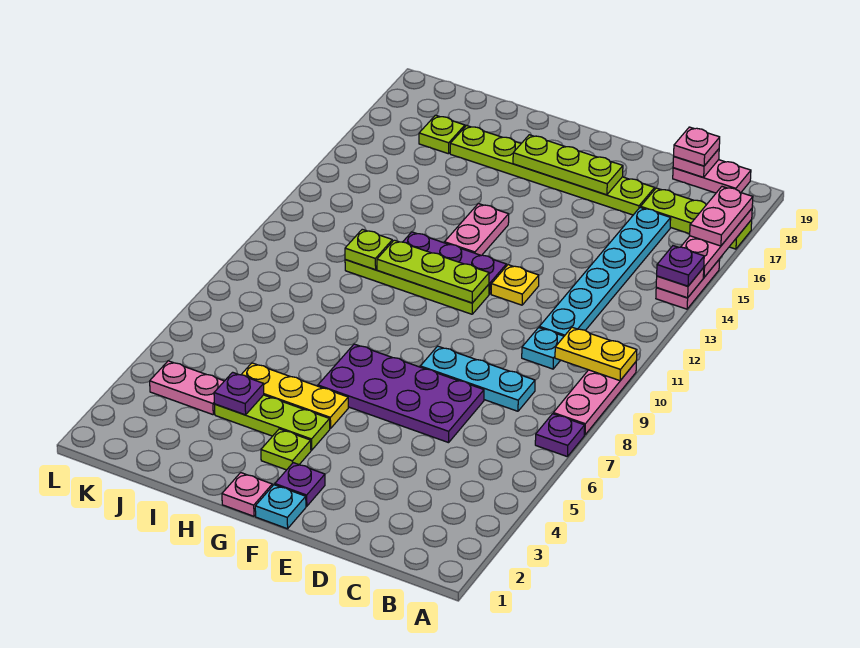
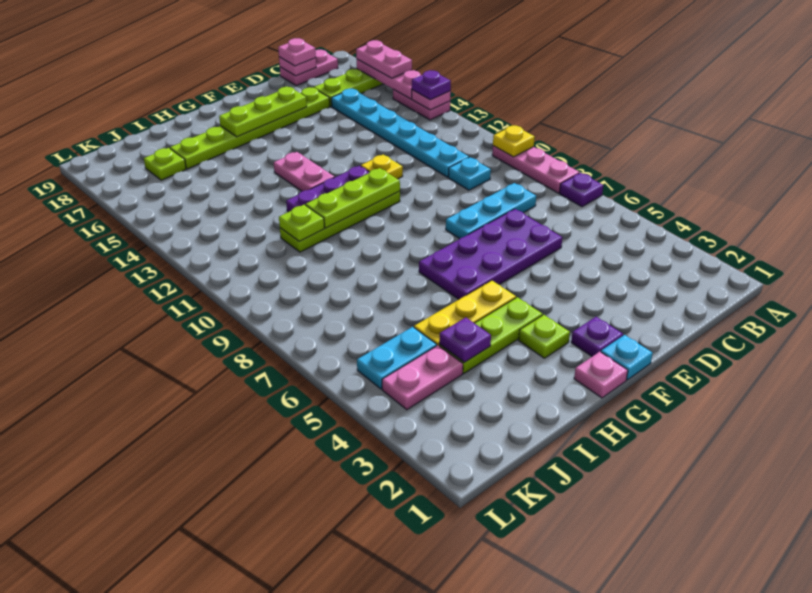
yellow plate A10:B10 level 2 -> yellow plate A10 level 2
none -> cyan plate J5:K5 level 1

